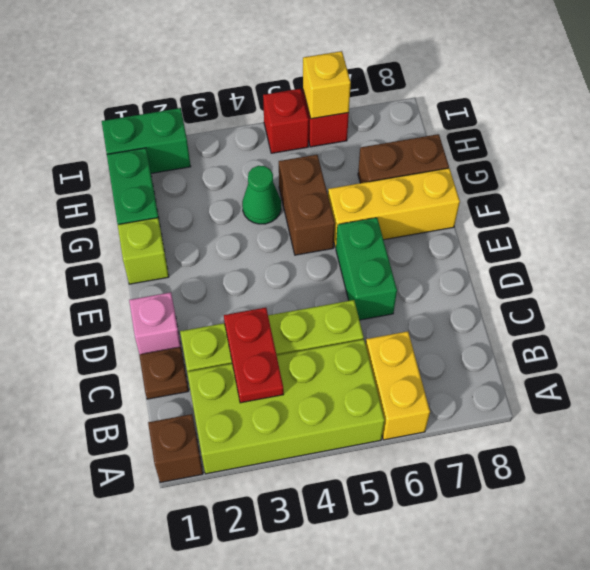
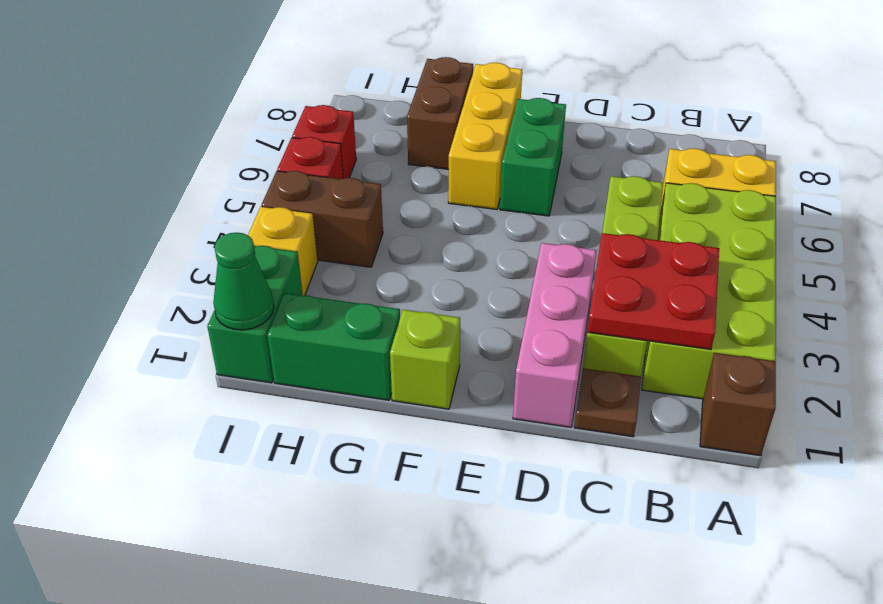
red plate B3:C3 level 2 -> red plate B2:C3 level 2
pink brick D1 level 1 -> pink brick D1:D3 level 1
green brick D6:E6 level 1 -> green brick E6:E7 level 1
brown brick F5:G5 level 1 -> brown brick H4:I4 level 1
green cone G4 level 1 -> green cone I1 level 2
yellow brick I6 level 2 -> yellow brick I3 level 1

